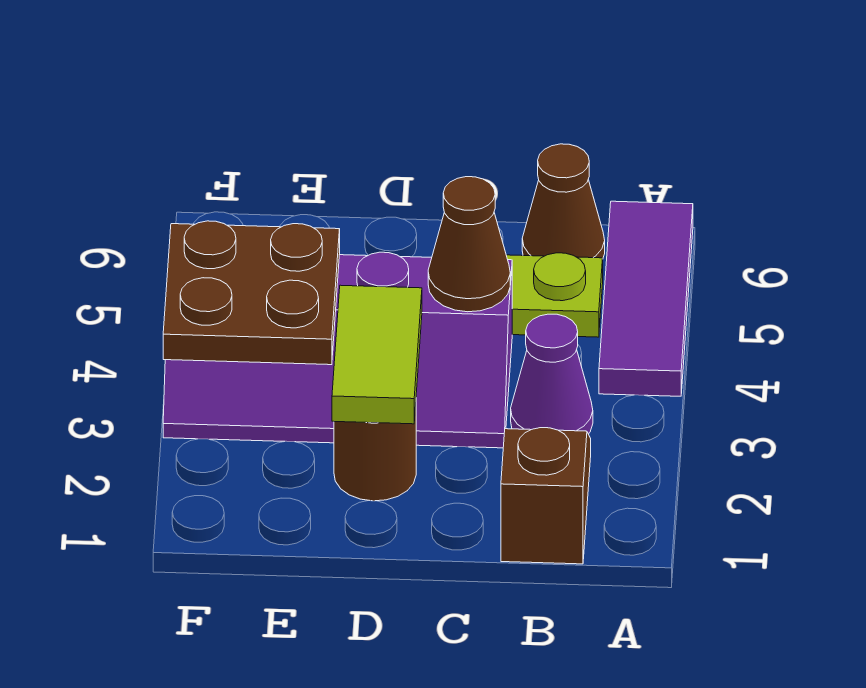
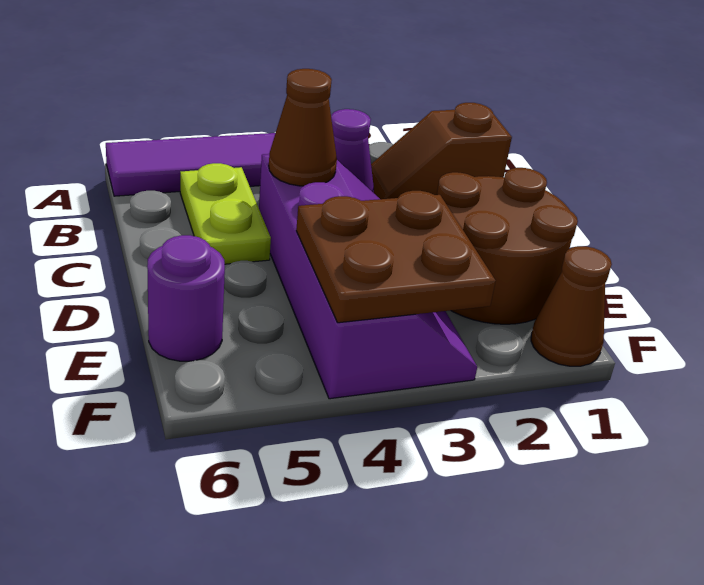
brown cone B6 level 1 -> brown cone F1 level 1
brown round brick D2 level 1 -> brown round brick D1:E2 level 1
lime tile D2:D3 level 2 -> none
none -> purple round brick E6 level 1

